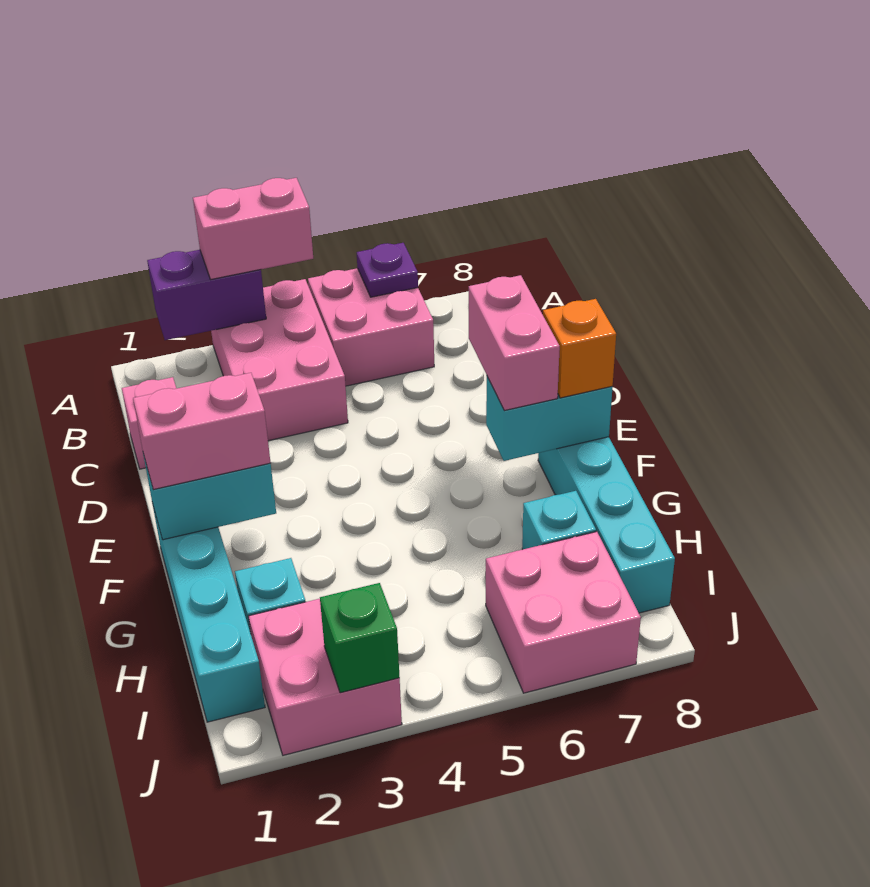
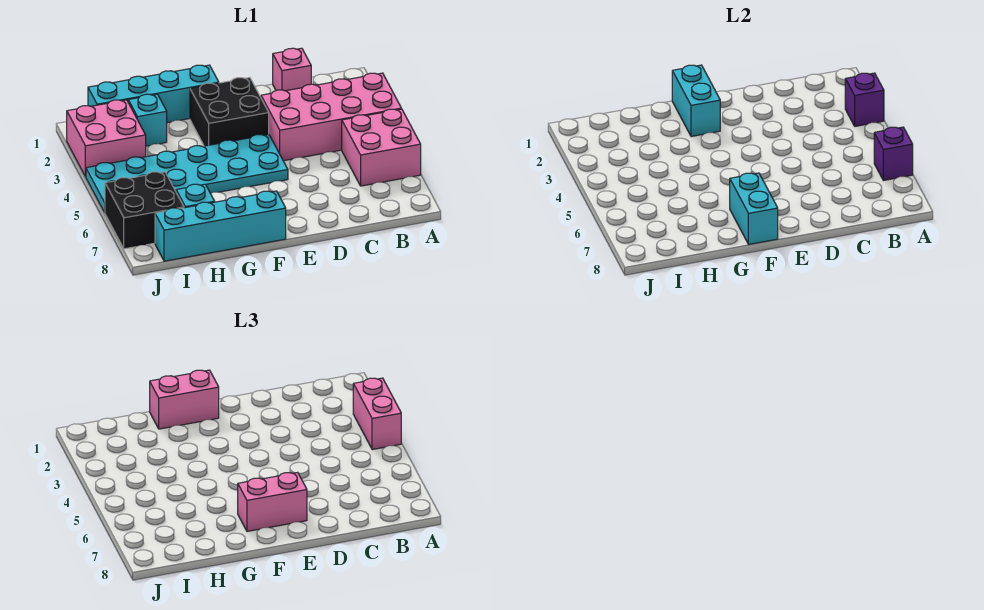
purple brick A2:A3 level 2 -> purple brick A3 level 2
pink brick A3:C4 level 1 -> pink brick A3:D4 level 1
purple plate A6 level 2 -> purple brick A6 level 2
none -> black brick E2:F3 level 1
none -> cyan plate E4:J5 level 1
pink brick F1:F2 level 3 -> pink brick F1:G1 level 3
orange brick F8 level 3 -> none
pink brick I6:J7 level 1 -> black brick I6:J7 level 1
green brick J3 level 2 -> none

